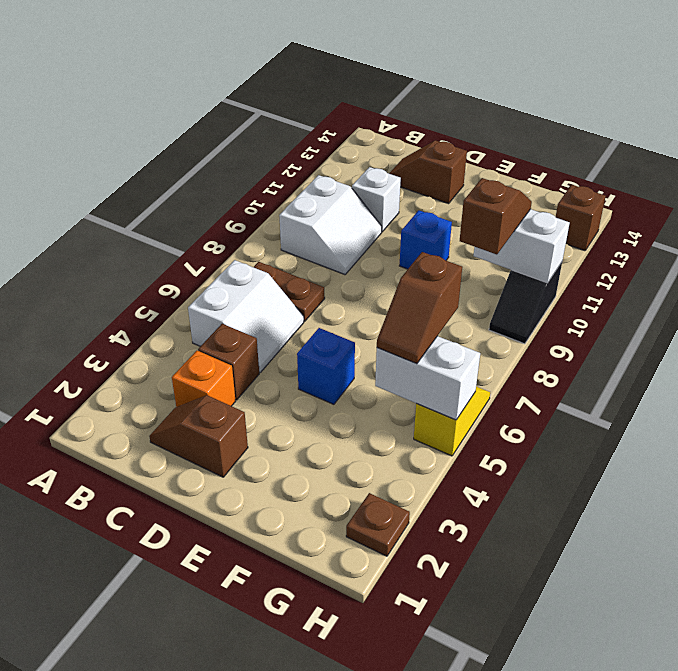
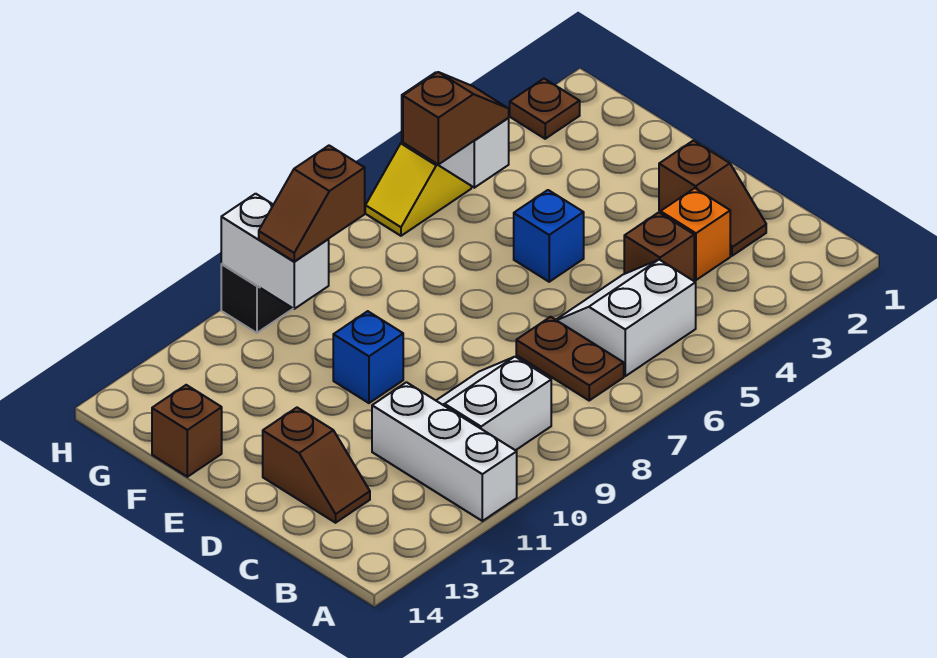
white brick C11 level 1 -> white brick A11:C11 level 1
brown brick H13 level 1 -> brown brick F14 level 1

